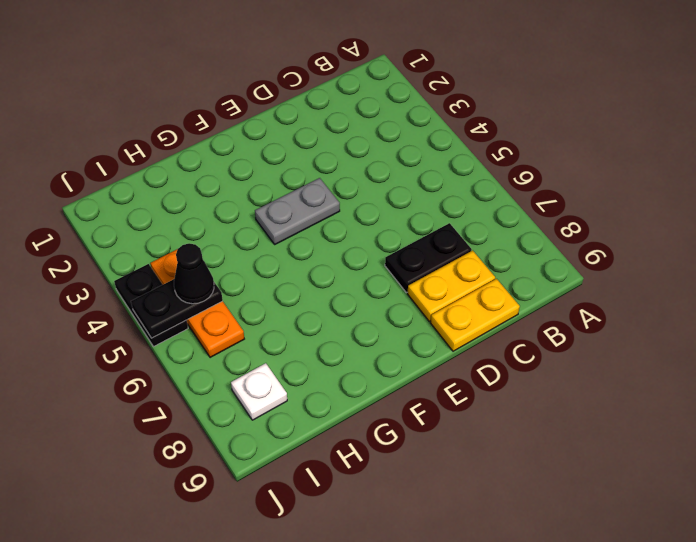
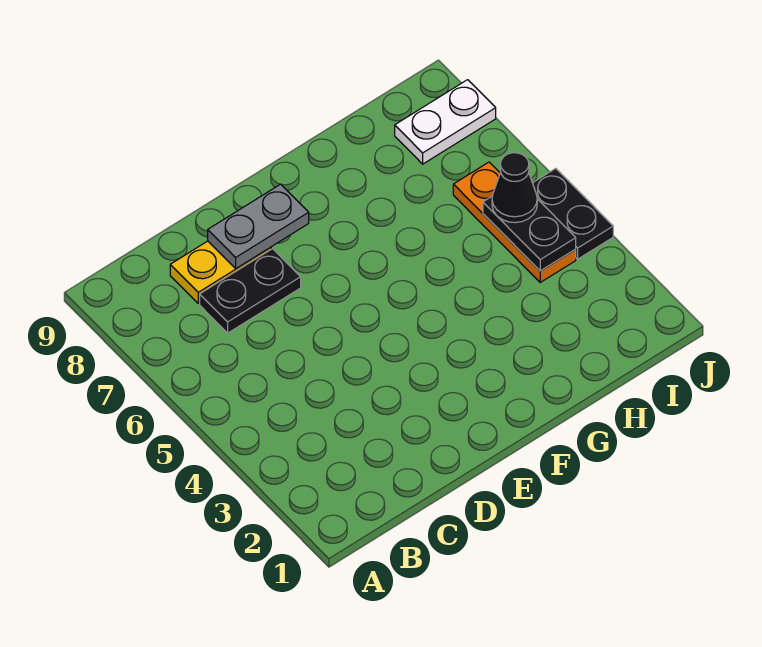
yellow plate C9:D9 level 1 -> none
grey plate E4:F4 level 1 -> grey plate D8:E8 level 2
black plate I5:J5 level 2 -> black plate I4:I5 level 2
white plate I8 level 1 -> white plate I8:J8 level 1

